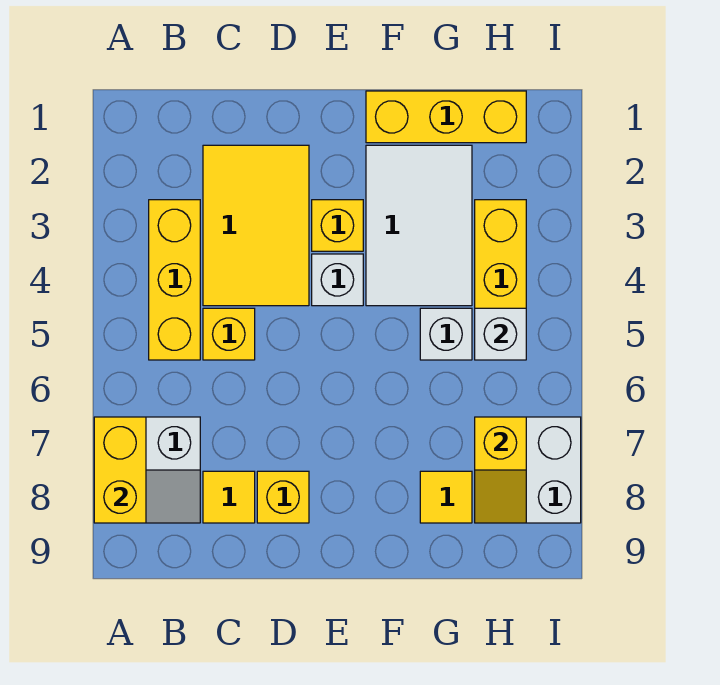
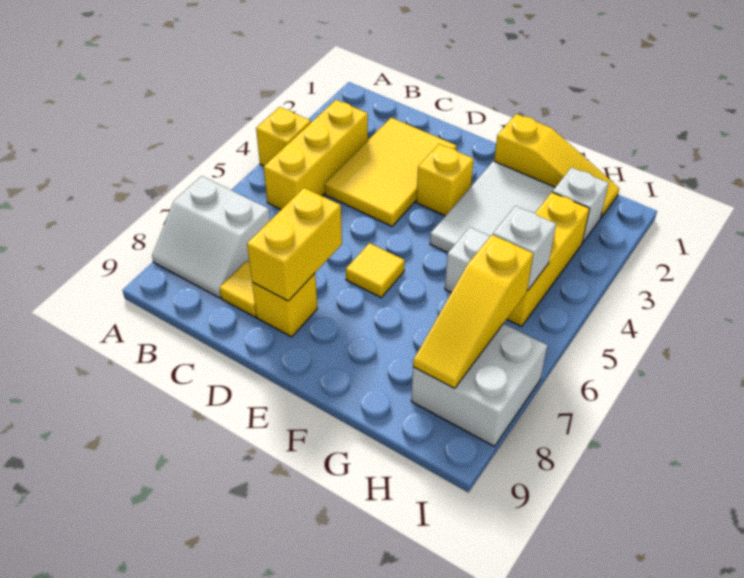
yellow brick A7:A8 level 2 -> yellow brick D7:D8 level 2
yellow brick C5 level 1 -> yellow brick A4 level 1
white brick E4 level 1 -> white brick H2 level 1
yellow brick F1:H1 level 1 -> yellow slope F1:H1 level 1 top F
yellow tile G8 level 1 -> yellow tile E6 level 1
yellow slope H7:H8 level 2 top 7 -> yellow slope H6:H8 level 2 top 6

